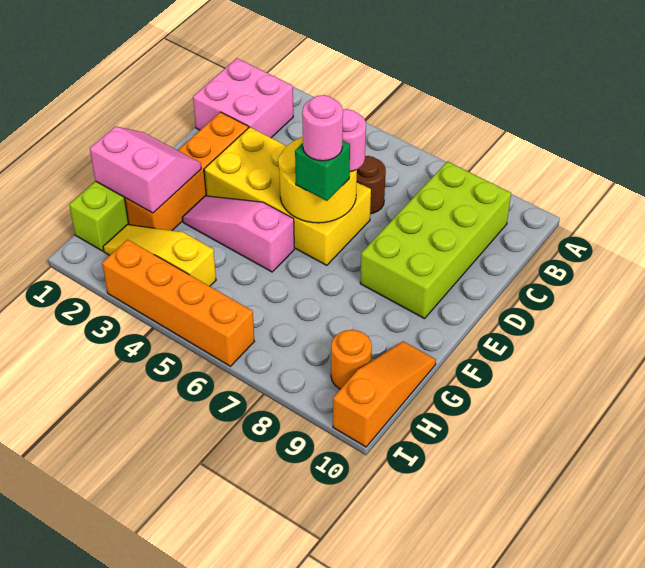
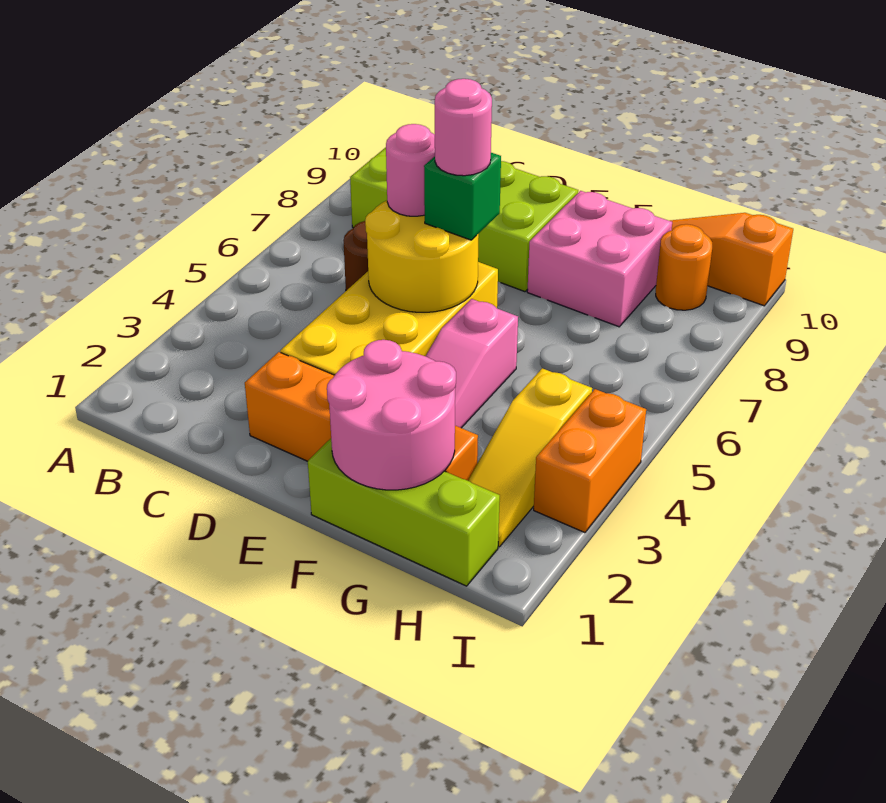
pink brick B1:C2 level 1 -> pink brick F8:G9 level 1
pink slope F1:G2 level 2 top G -> pink round brick F1:G2 level 2
orange brick I3:I6 level 1 -> orange brick I3:I4 level 1

